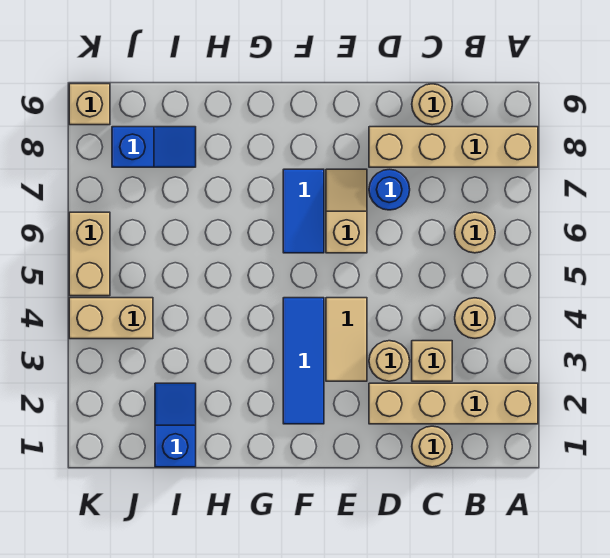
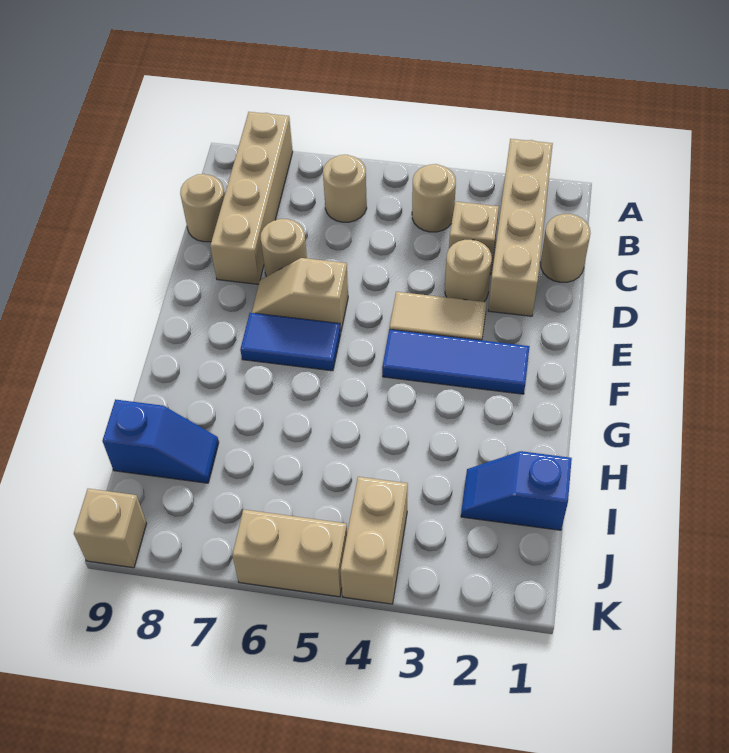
blue round brick D7 level 1 -> tan round brick D7 level 1
blue slope I8:J8 level 1 top J -> blue slope I8:I9 level 1 top 9

